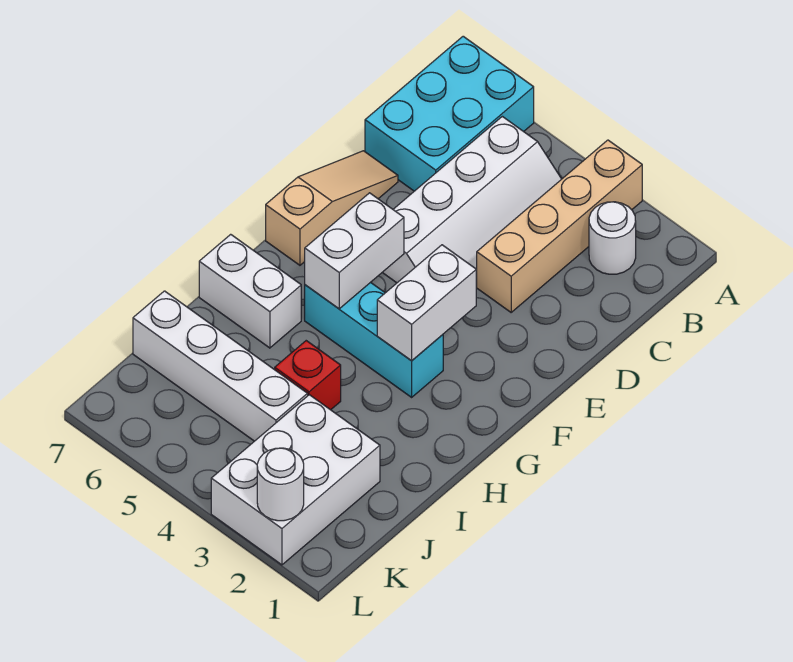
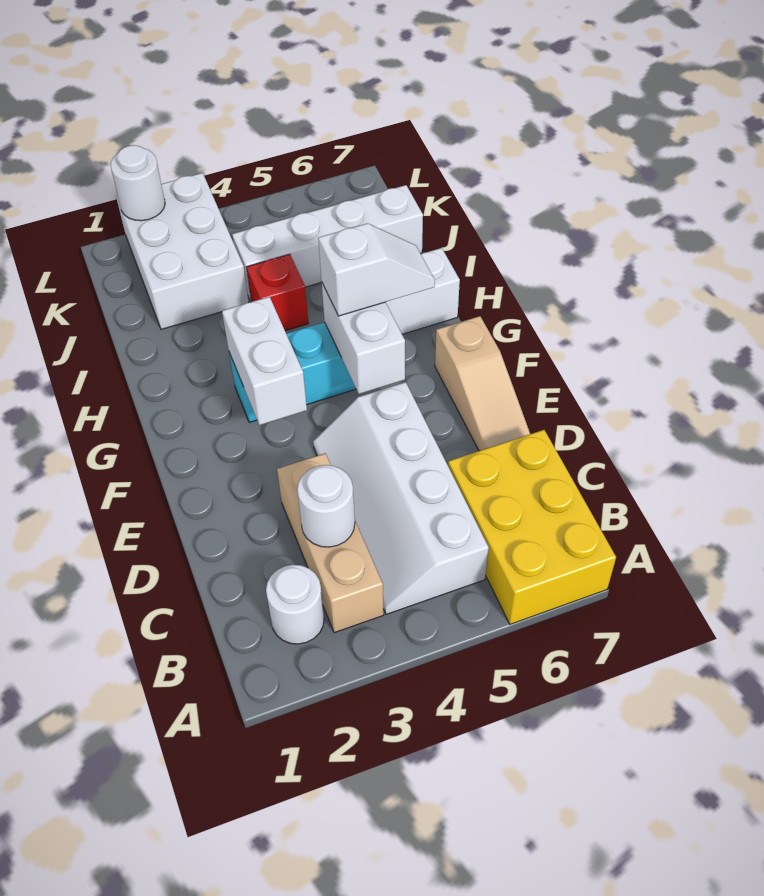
tan brick A3:D3 level 1 -> tan brick B3:D3 level 1
cyan brick A6:C7 level 1 -> yellow brick A6:C7 level 1
none -> white round brick C3 level 2
none -> white slope G5:G6 level 3 top 5

